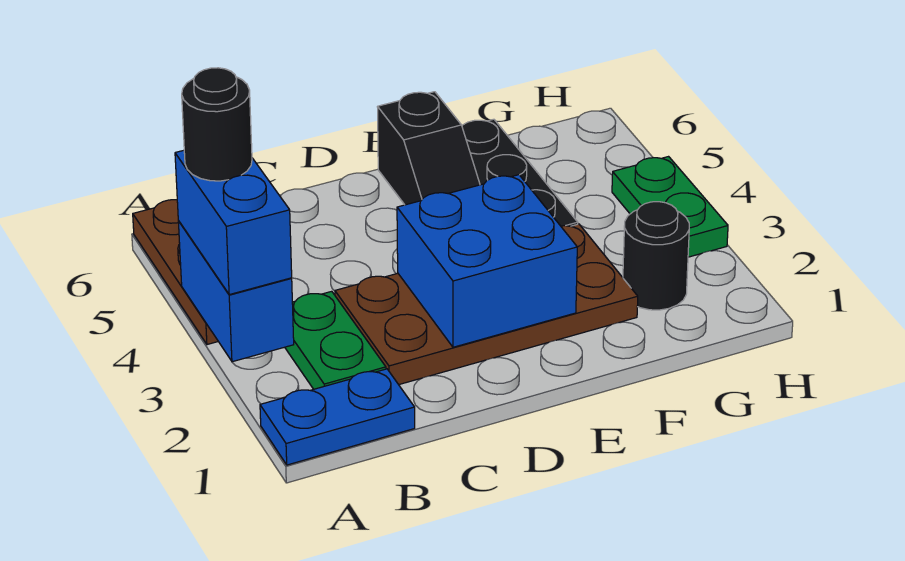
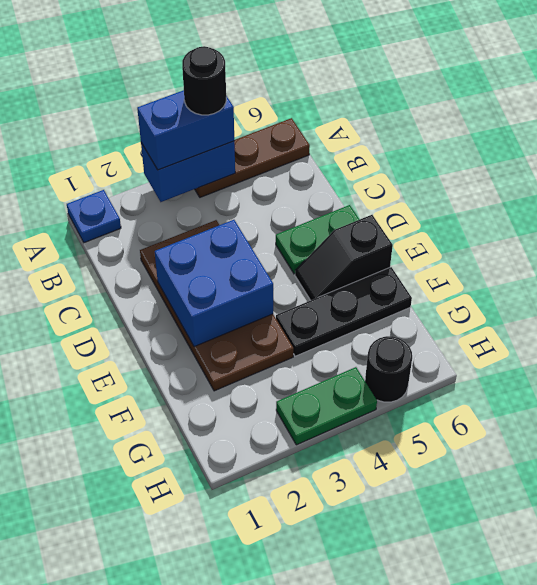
blue plate A1:B1 level 1 -> blue plate A1 level 1
green plate B2:B3 level 1 -> green plate D5:D6 level 1
black round brick G2 level 1 -> black round brick H5 level 1

